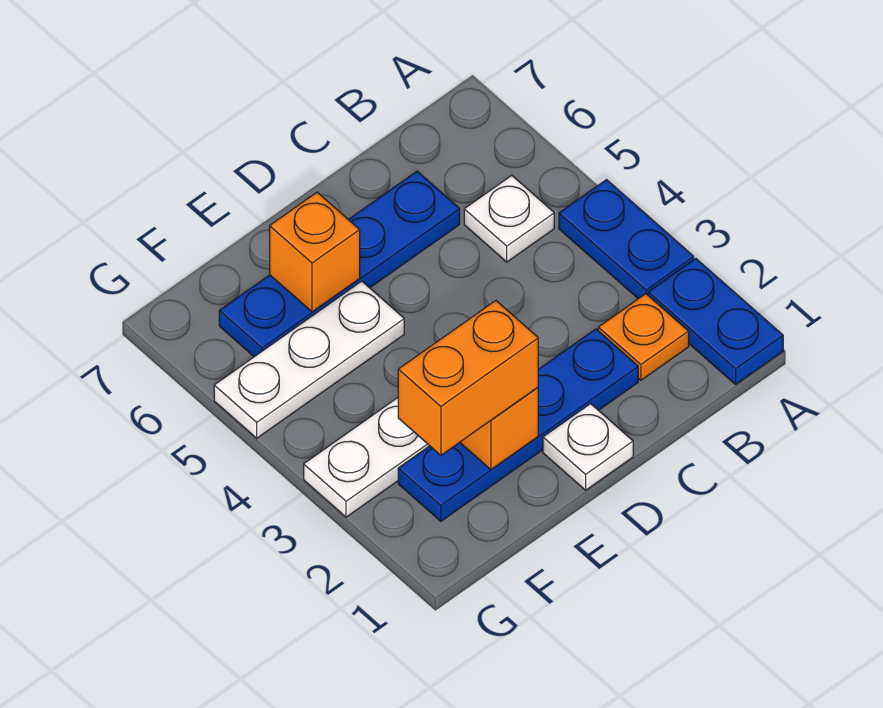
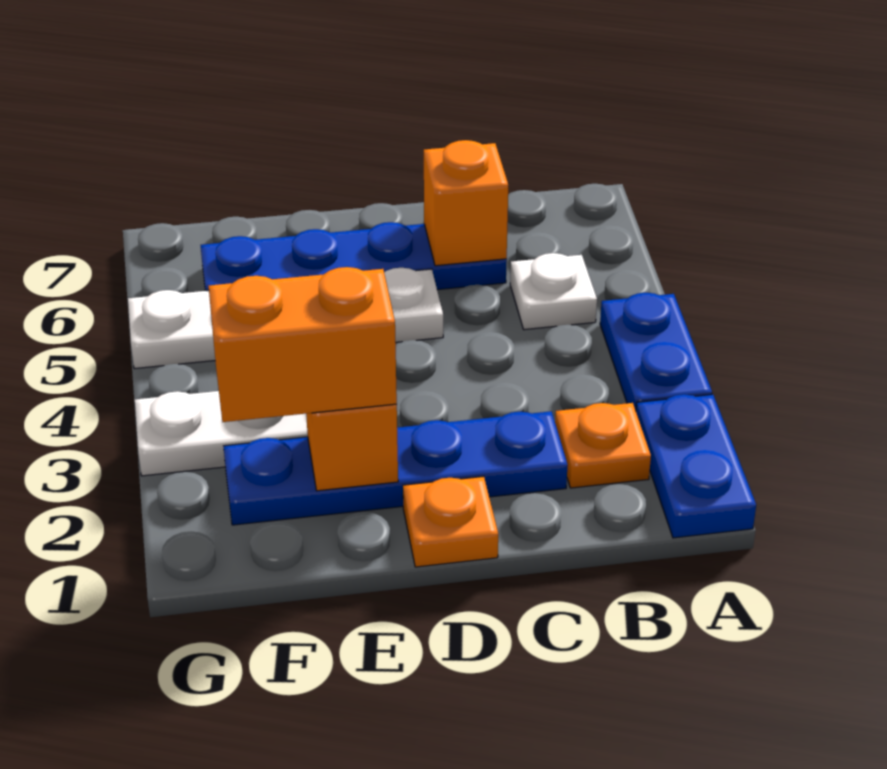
white plate D1 level 1 -> orange plate D1 level 1
white plate E5:G5 level 1 -> white plate D5:G5 level 1
orange brick E6 level 2 -> orange brick C6 level 2

